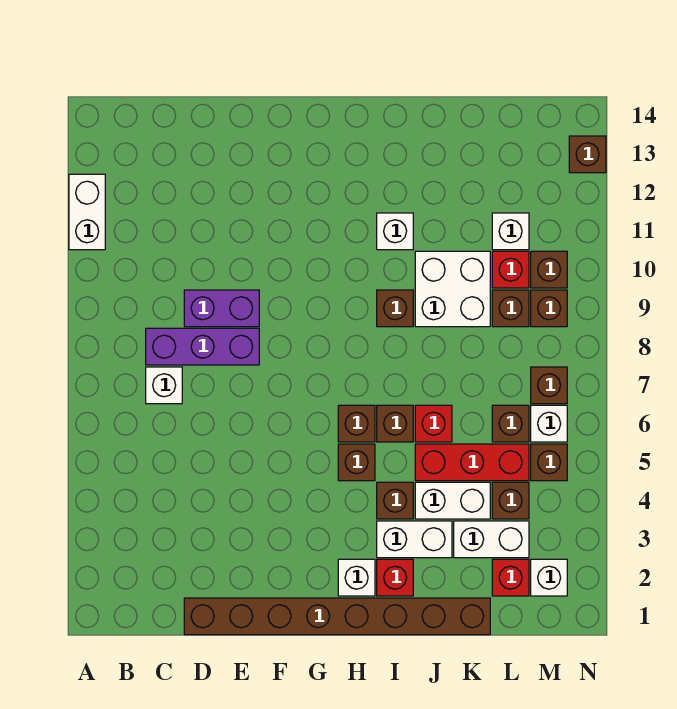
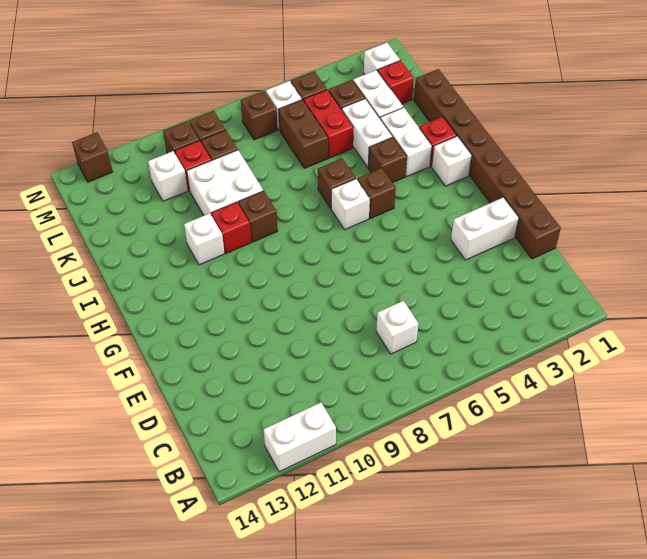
purple brick C8:E8 level 1 -> none
purple brick D9:E9 level 1 -> none
none -> white brick E2:E3 level 1
brown brick H6 level 1 -> white brick H6 level 1
red brick J5:L5 level 1 -> red brick K5:L5 level 1
red brick J6 level 1 -> red brick I10 level 1
brown brick L6 level 1 -> brown brick K6:L6 level 1

